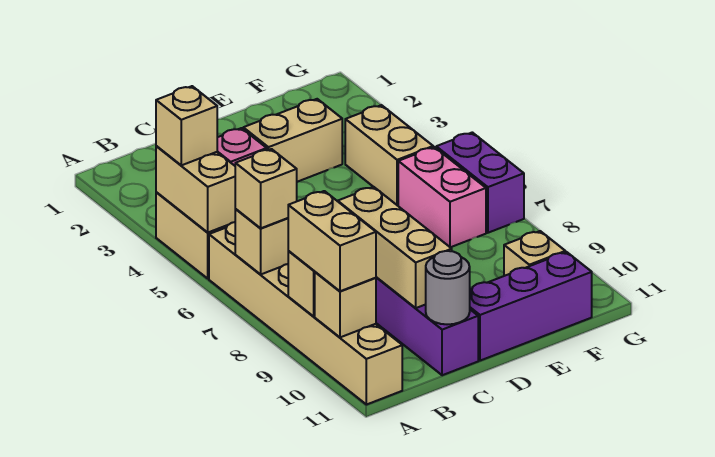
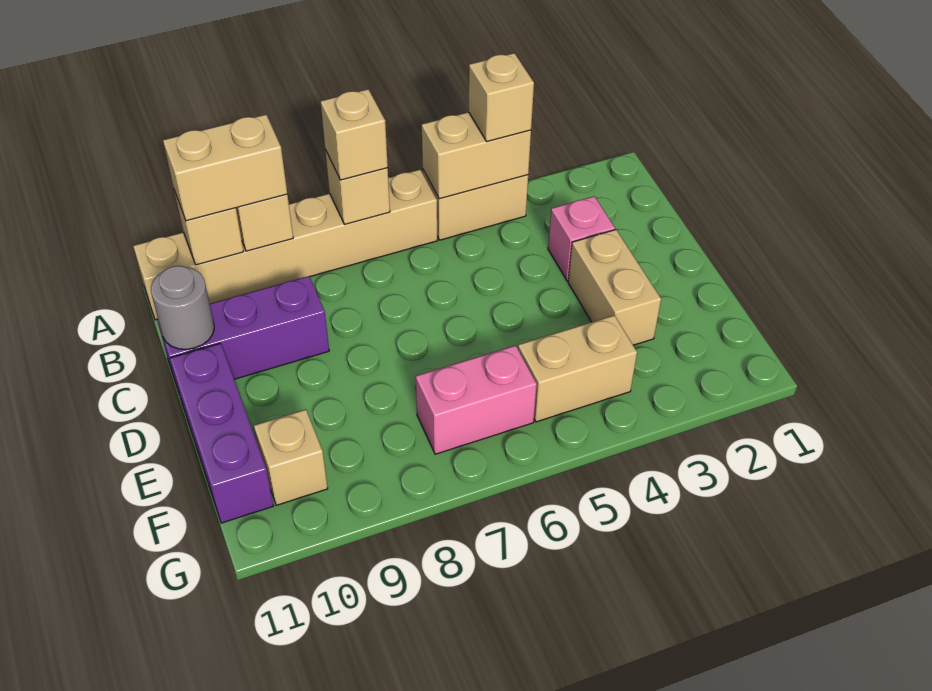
tan brick C8:C10 level 2 -> none
purple brick G6:G7 level 1 -> none

